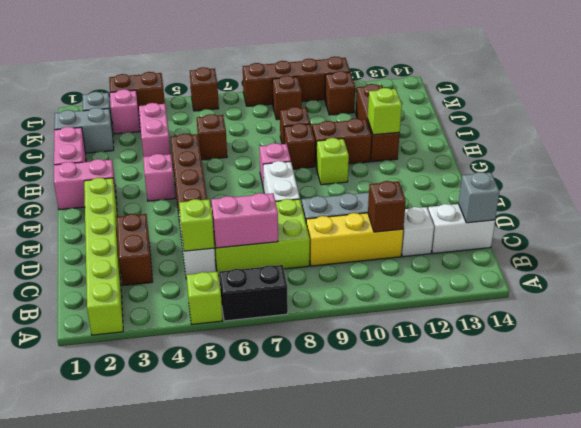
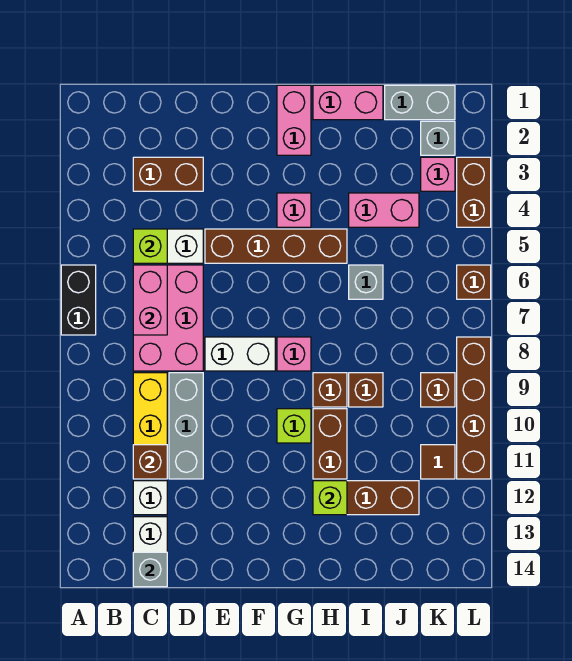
lime brick A2:F2 level 1 -> none
lime brick A5 level 1 -> none
lime brick C6:D8 level 1 -> pink brick C6:D8 level 1
brown brick I6 level 1 -> grey brick I6 level 1
grey brick J1:J2 level 1 -> grey brick J1:K1 level 1
brown brick K11 level 1 -> brown tile K11 level 1

